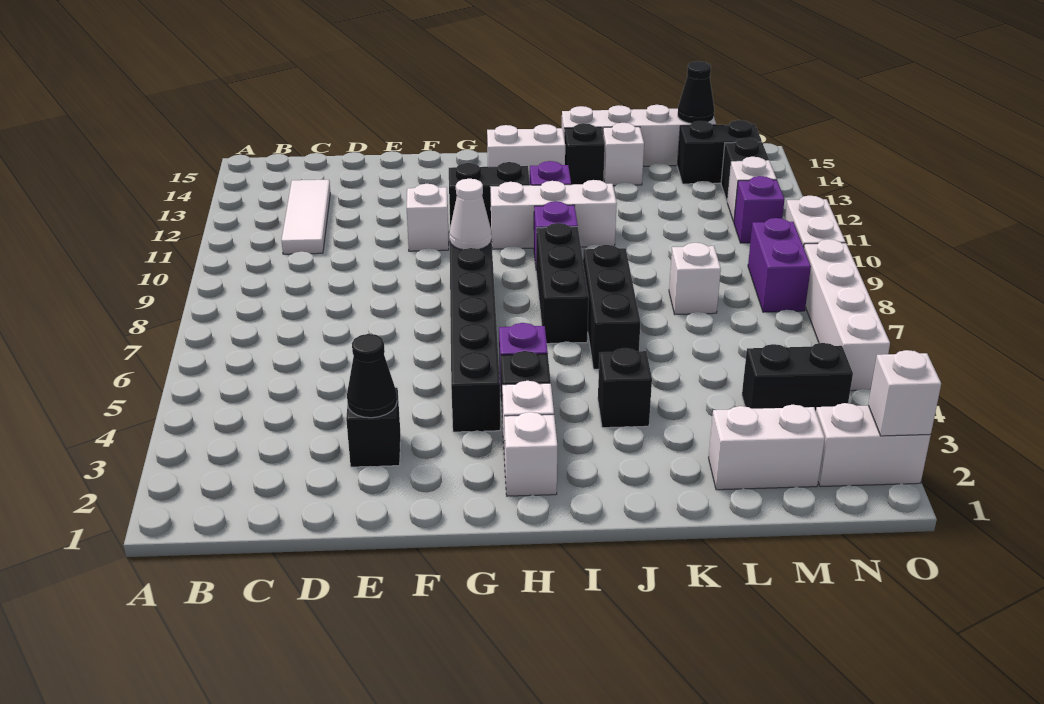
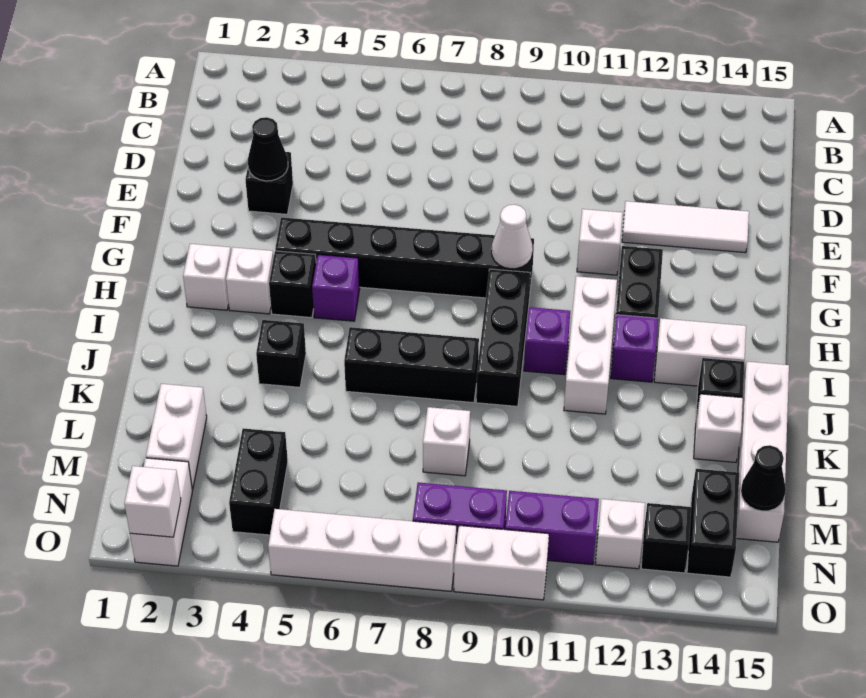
white tile C11:C13 level 1 -> white tile E12:E14 level 1
white brick H14:I14 level 1 -> white brick I13:I14 level 1
black brick I7:I9 level 1 -> black brick H9:J9 level 1
purple brick N11 level 1 -> purple brick N10:N11 level 1

